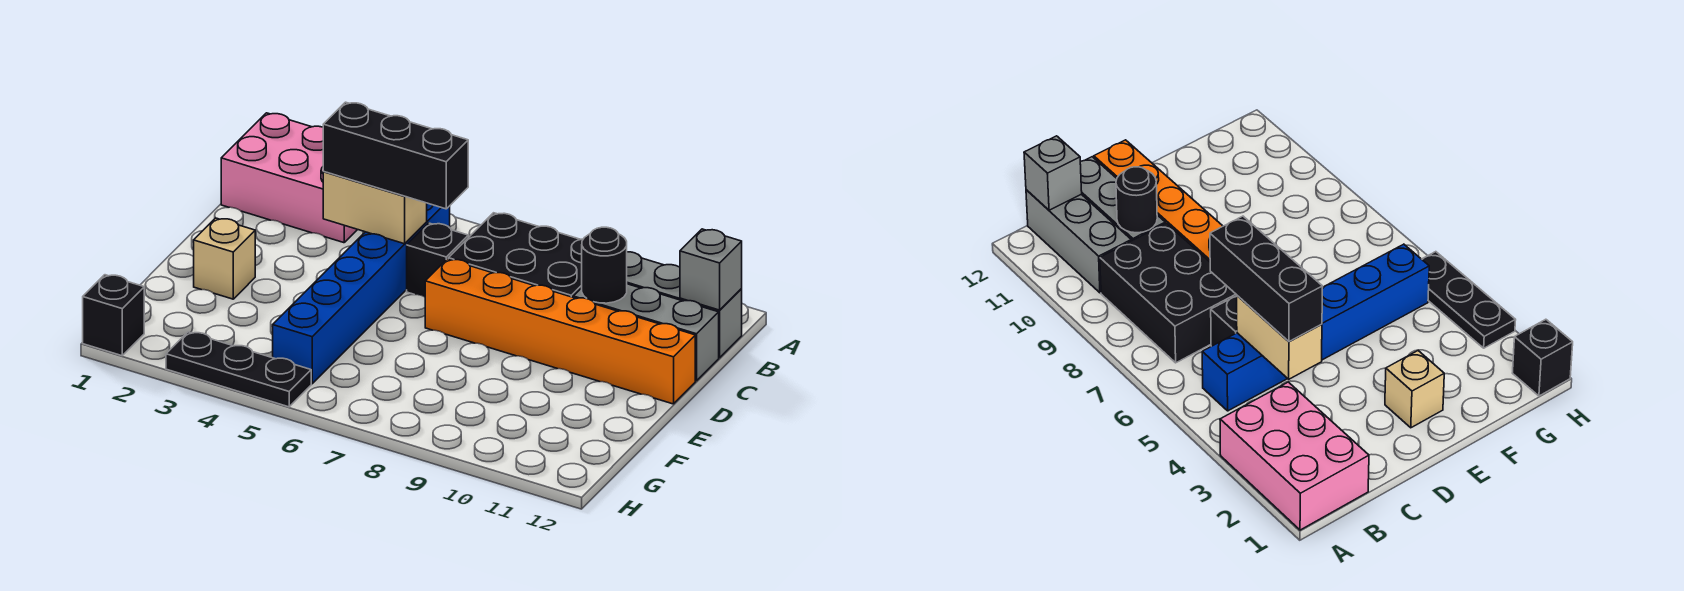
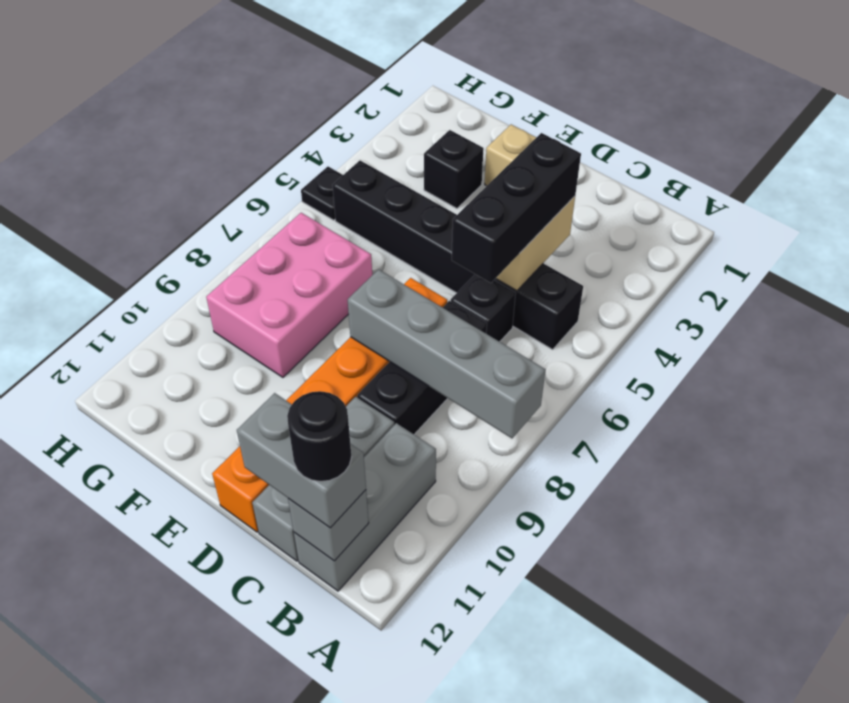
pink brick A1:B3 level 1 -> pink brick F7:G9 level 1
none -> grey brick A8:D8 level 2
blue brick B5:G5 level 1 -> black brick B5:G5 level 1
black brick B7:C9 level 1 -> black brick C7:C9 level 1
none -> grey brick B12:C12 level 3
black round brick C10 level 2 -> black round brick B12 level 4
black brick H1 level 1 -> black brick F3 level 1
black plate H3:H5 level 1 -> black plate H5 level 1

